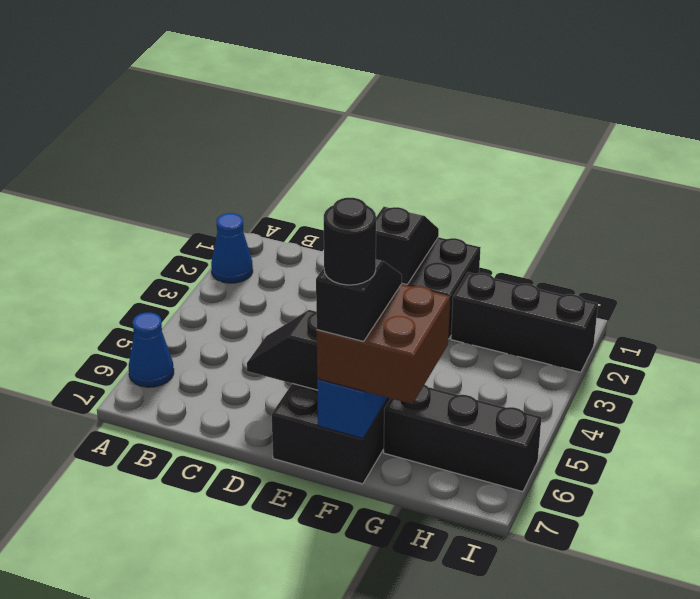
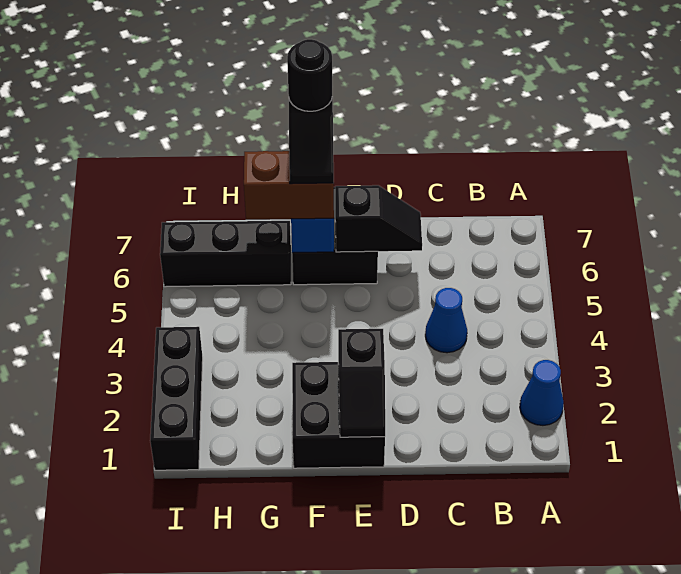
blue cone A6 level 1 -> blue cone C4 level 1
brown brick F6:G7 level 3 -> brown brick F6:G6 level 3
black brick G2:I2 level 1 -> black brick I1:I3 level 1

